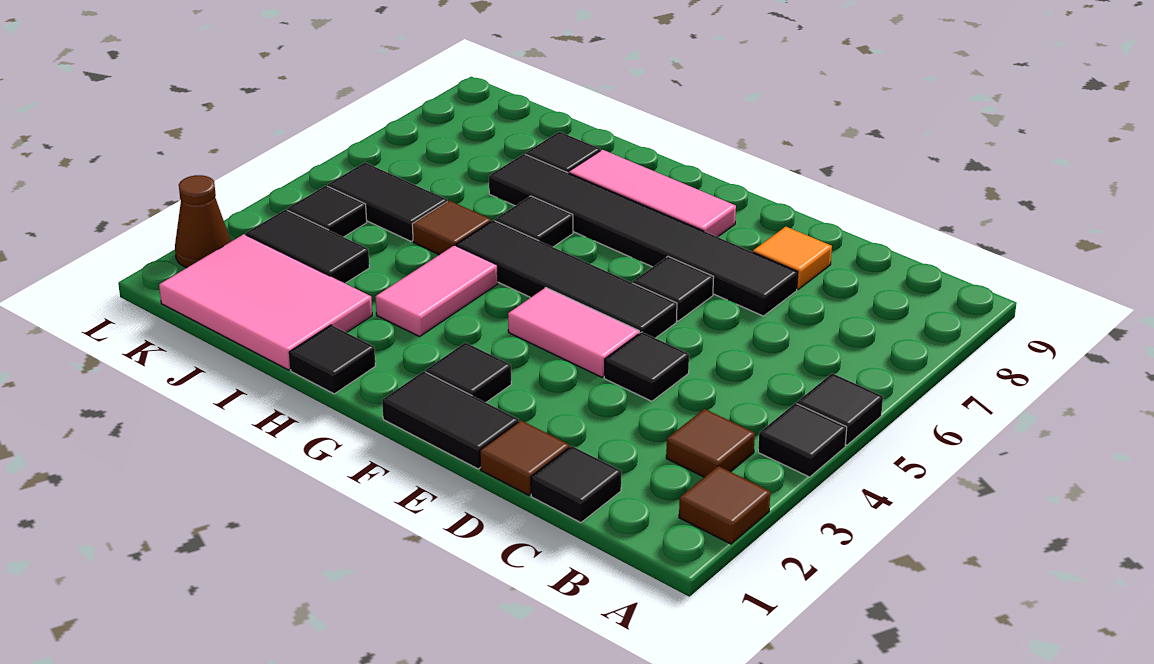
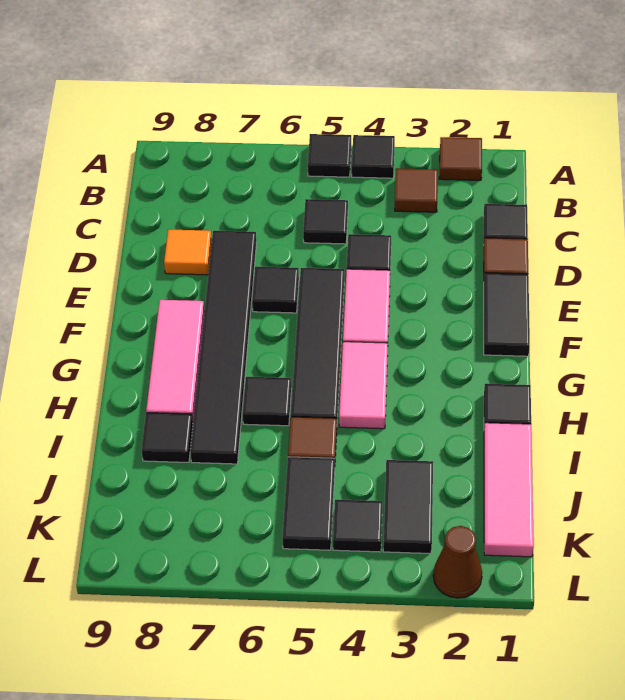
black tile F2 level 1 -> black tile C5 level 1
pink tile H3:H4 level 1 -> pink tile G4:H4 level 1
pink tile I1:K2 level 1 -> pink tile I1:K1 level 1

